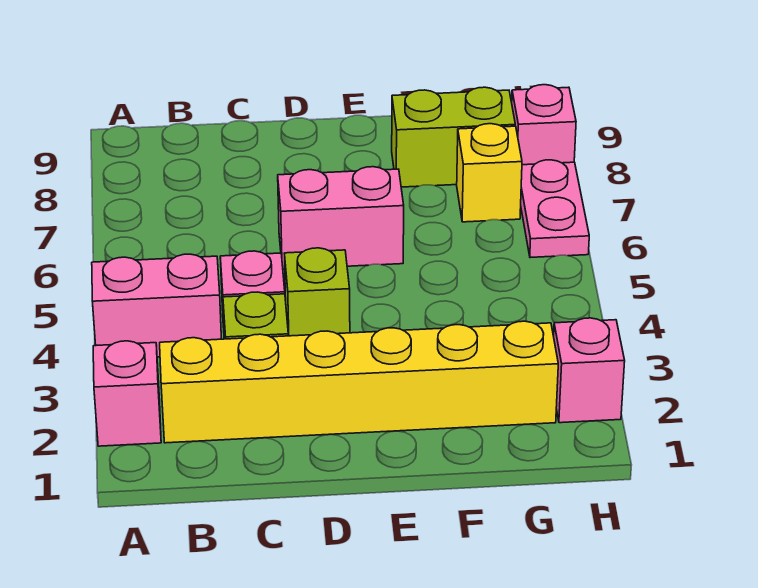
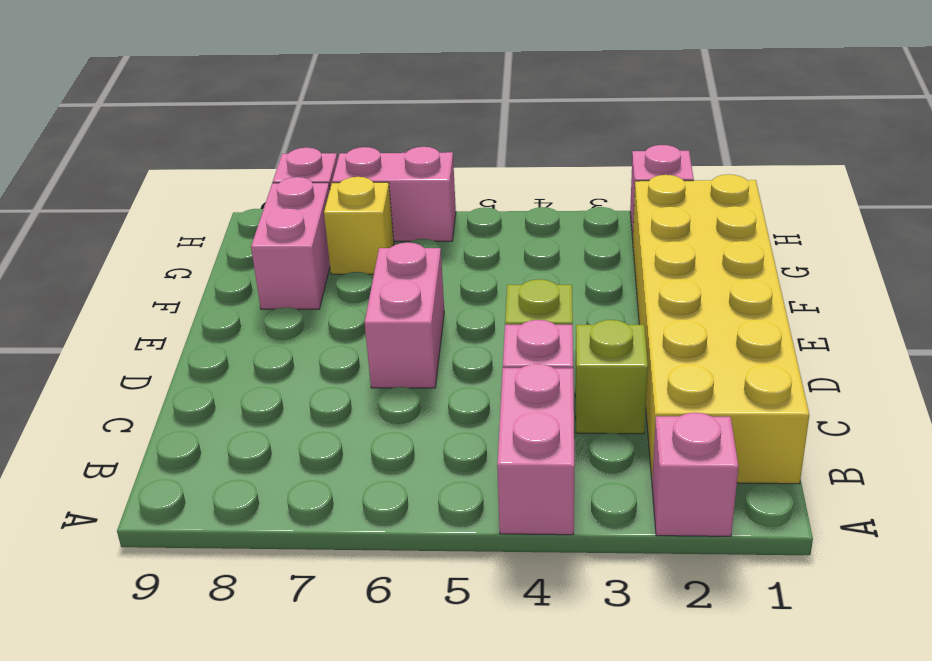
yellow brick B2:G2 level 1 -> yellow brick B1:G2 level 1
lime brick F8:G8 level 1 -> pink brick F8:G8 level 1
pink plate H6:H7 level 1 -> pink brick H6:H7 level 1

